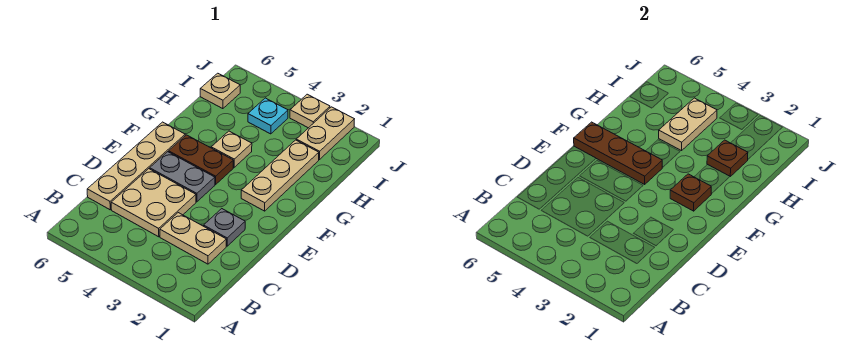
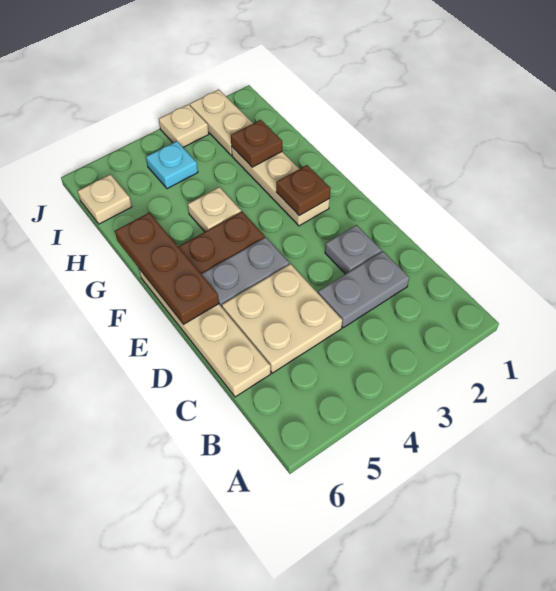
tan plate C2:C3 level 1 -> grey plate C2:C3 level 1
brown plate F4:F6 level 2 -> brown plate E6:G6 level 2
tan plate H4:I4 level 2 -> none

